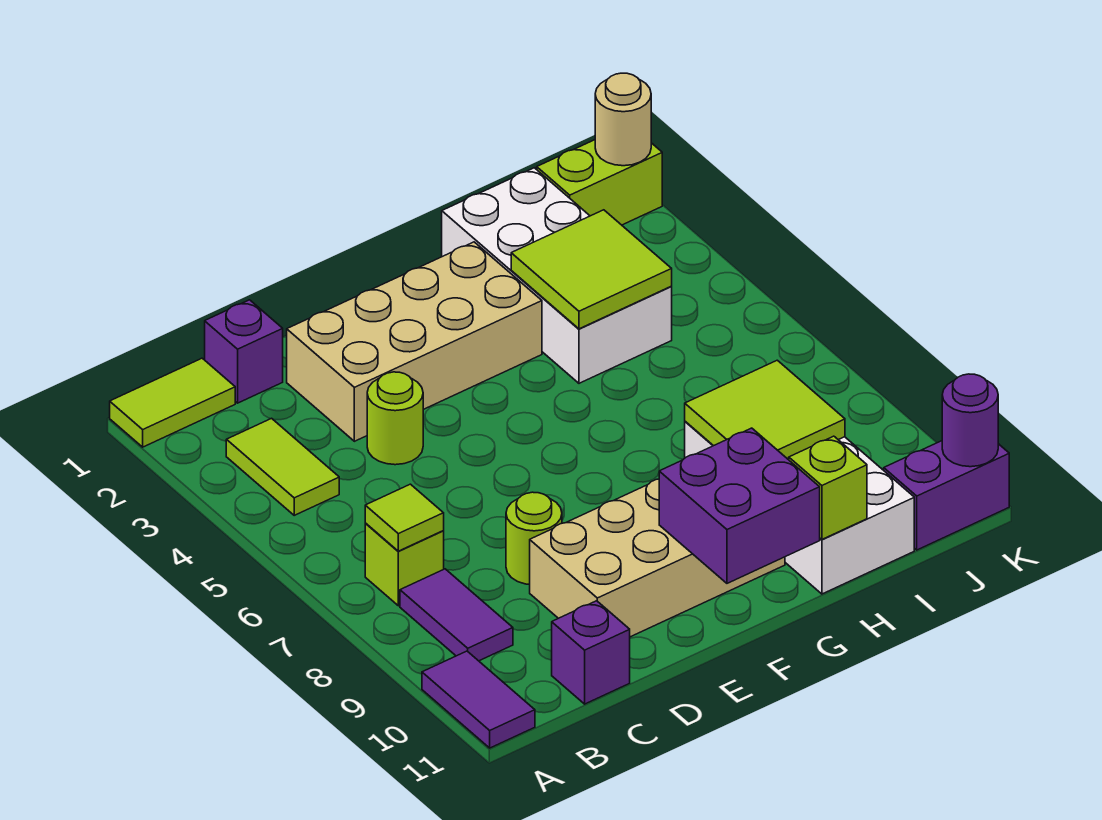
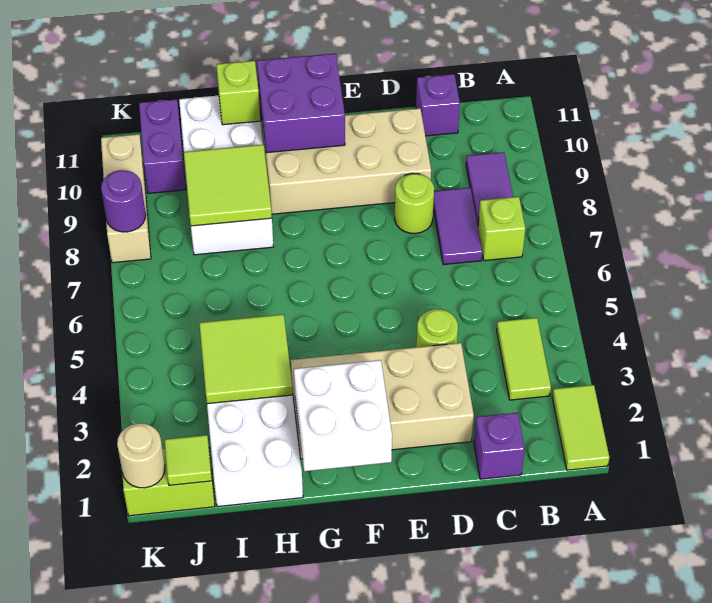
lime tile A1:B1 level 1 -> lime tile A1:A2 level 1
purple tile A10:A11 level 1 -> purple tile C7:C8 level 1
lime tile B7 level 2 -> lime tile J1 level 2
none -> white brick F1:G2 level 2
purple brick J11:K11 level 1 -> purple brick J10:J11 level 1
none -> tan brick K8:K10 level 1
purple round brick K11 level 2 -> purple round brick K8 level 2

